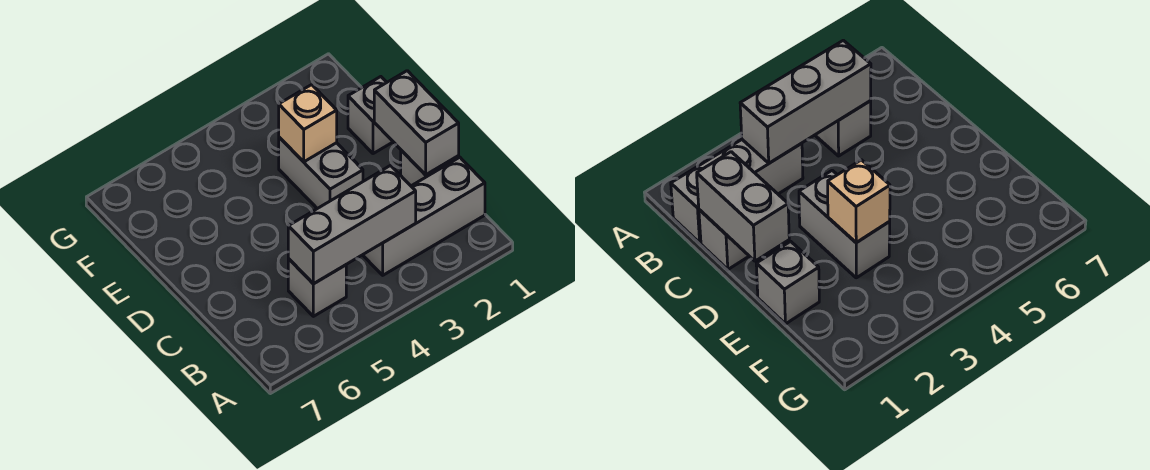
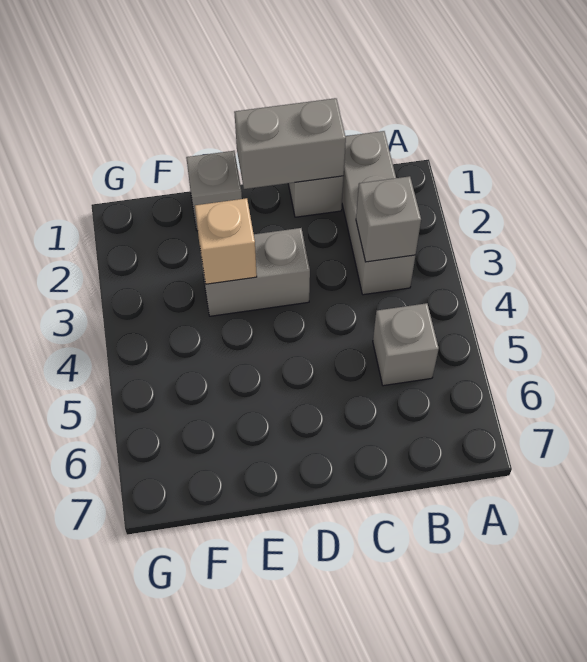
grey brick B3:B5 level 2 -> grey brick B3 level 2

